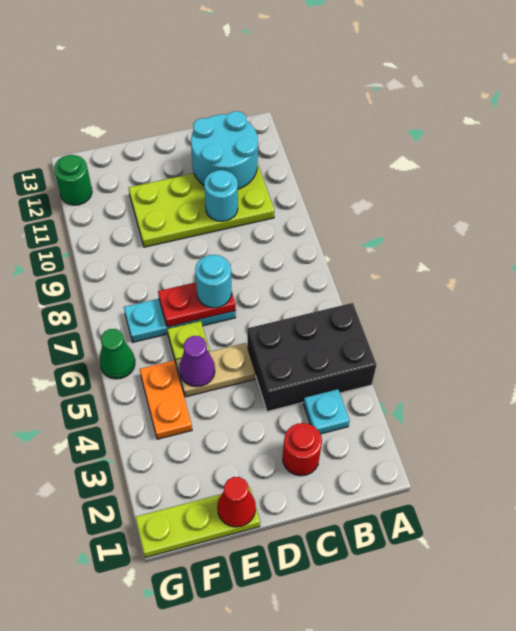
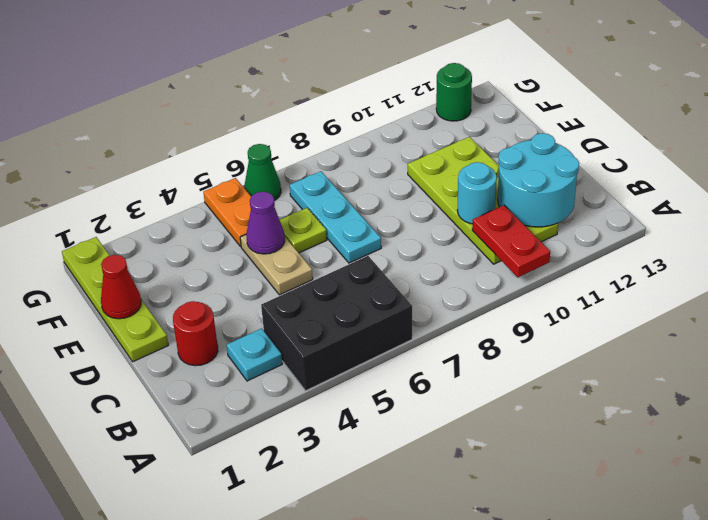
black brick A4:C5 level 1 -> black brick A4:B6 level 1
red plate D7:E7 level 2 -> red plate A10:B10 level 2
cyan round brick D7 level 3 -> none
lime plate E1:G1 level 1 -> lime plate D1:G1 level 1
orange plate F4:F5 level 1 -> orange plate F5:G5 level 1

